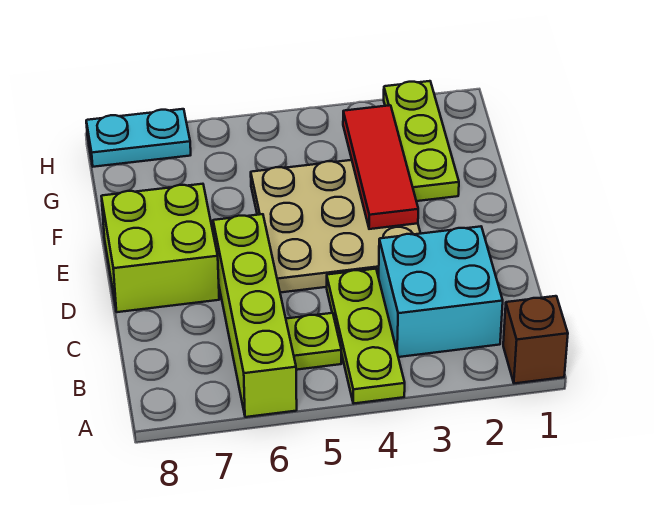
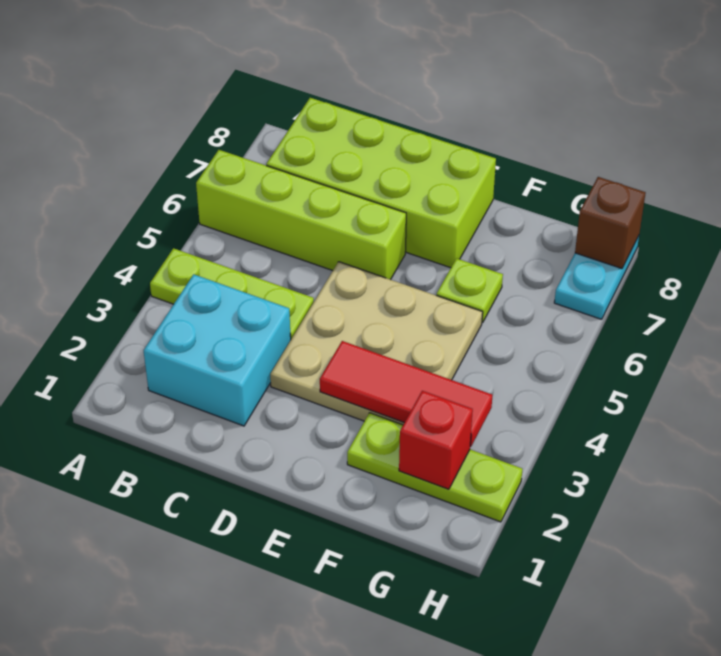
brown brick A1 level 1 -> brown brick H8 level 2
lime plate B5 level 1 -> lime plate F6 level 1
lime brick D7:E8 level 1 -> lime brick B7:E8 level 1
none -> red brick G2 level 2

